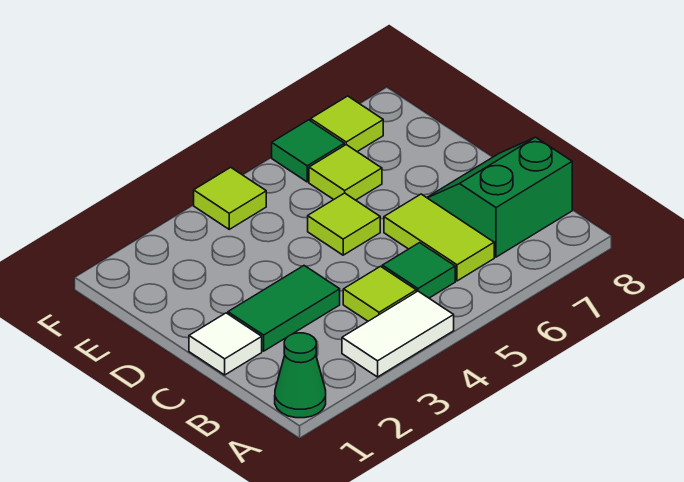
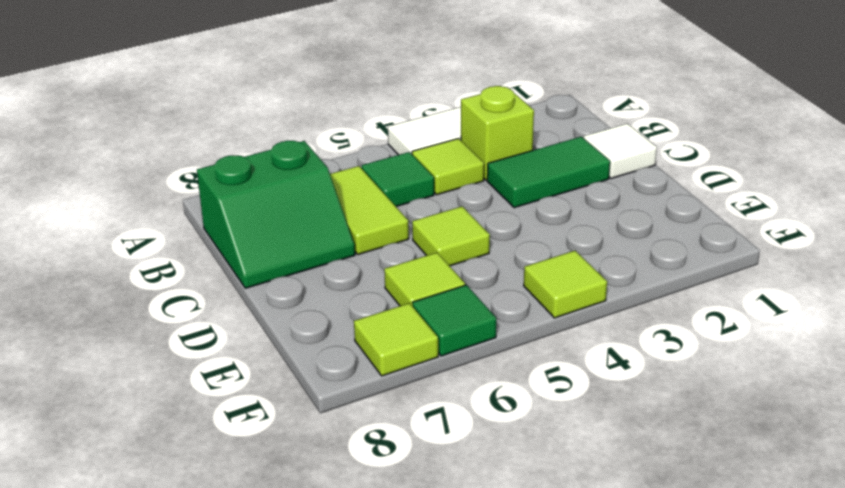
green cone A1 level 1 -> none
none -> lime brick B3 level 1

